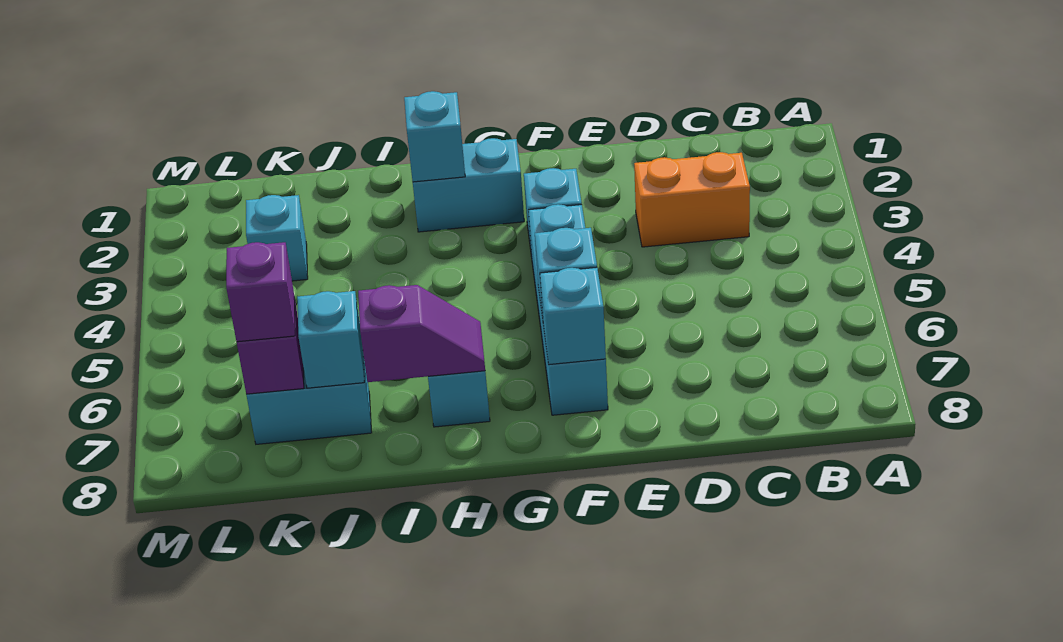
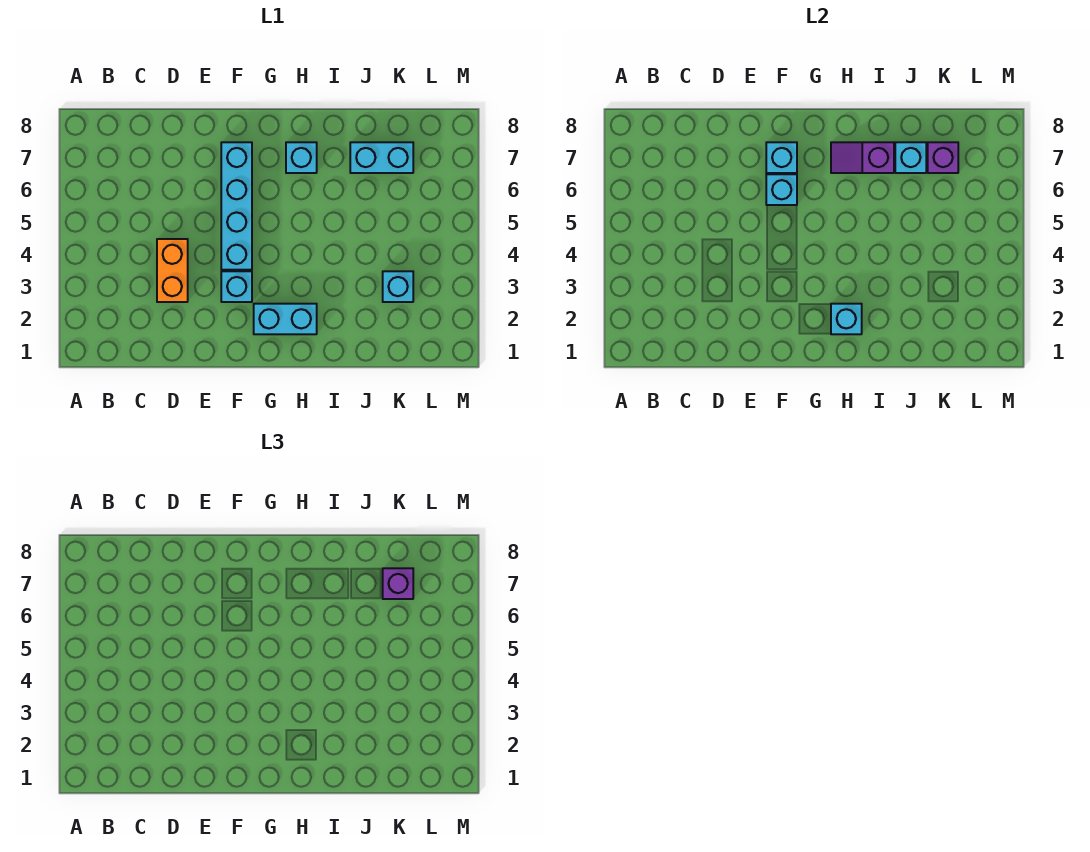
orange brick C3:D3 level 1 -> orange brick D3:D4 level 1

